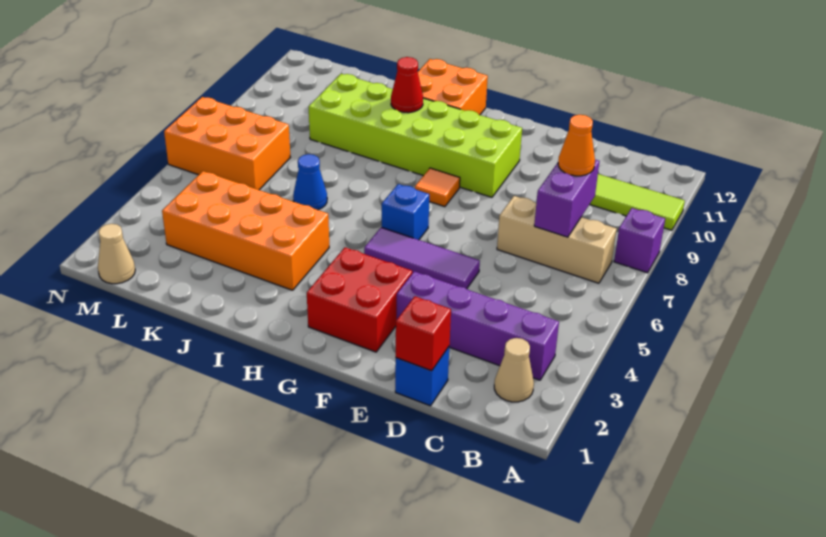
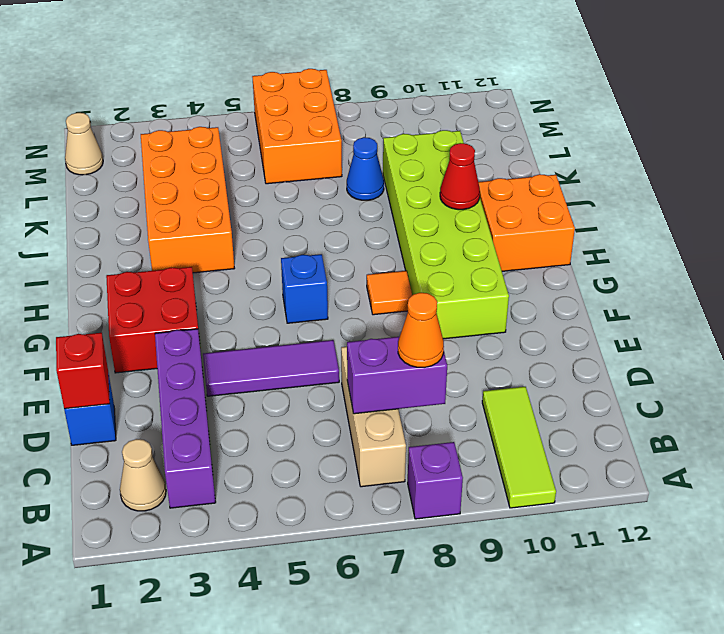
purple tile E5:G5 level 1 -> purple tile E4:E6 level 1
blue cone J6 level 1 -> blue cone K8 level 1

